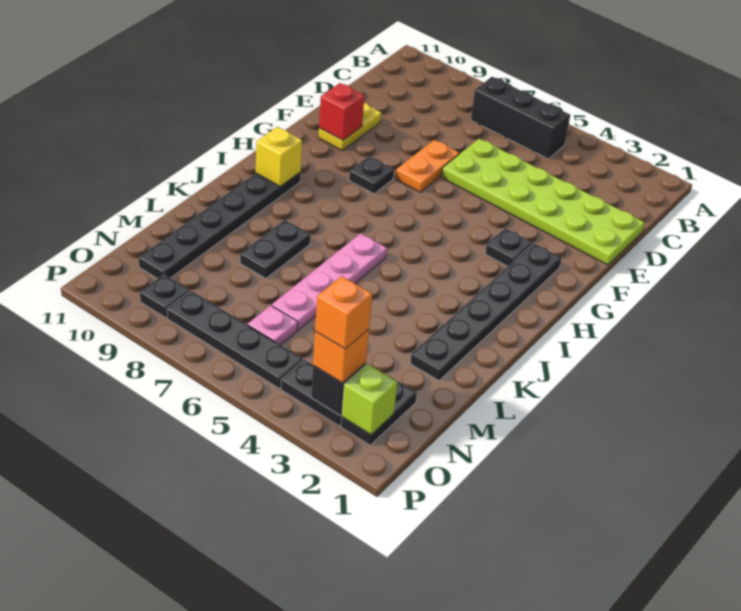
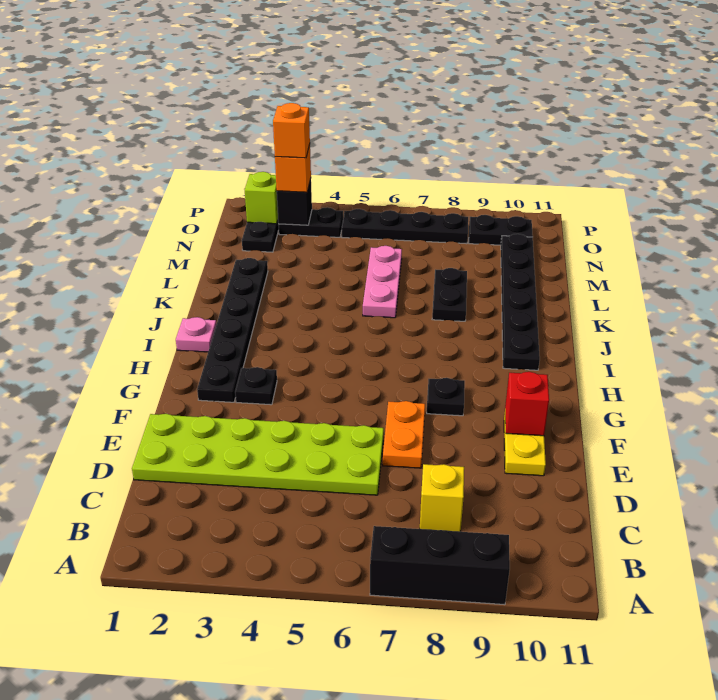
black brick B5:B7 level 1 -> black brick A7:A9 level 1
yellow brick I10 level 2 -> yellow brick C8 level 1
pink plate J6:M6 level 1 -> pink plate K6:M6 level 1
pink plate N6 level 1 -> pink plate I1 level 1
black plate O9 level 1 -> black plate O9:O10 level 1

